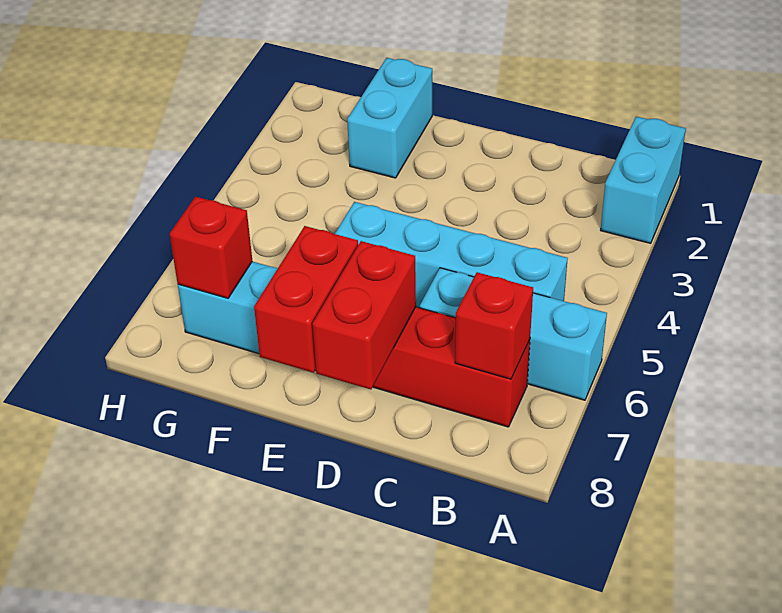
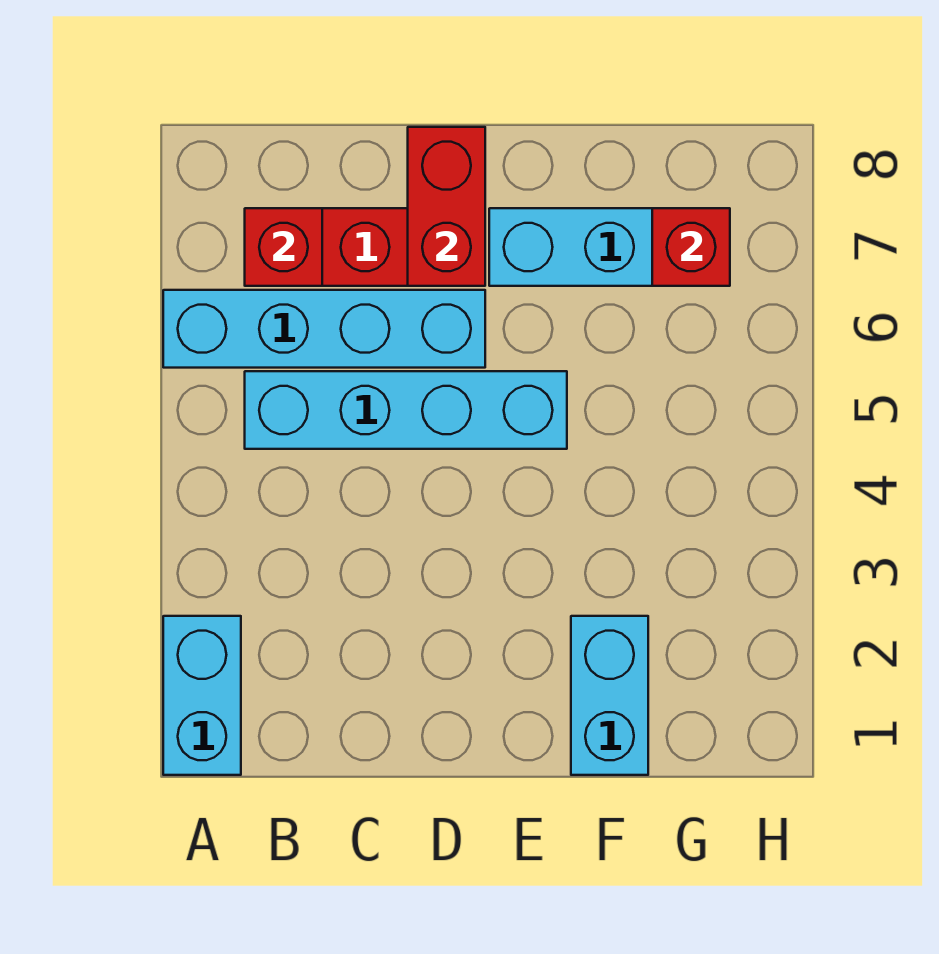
cyan brick A6:C6 level 1 -> cyan brick A6:D6 level 1
red brick E7:E8 level 2 -> none

